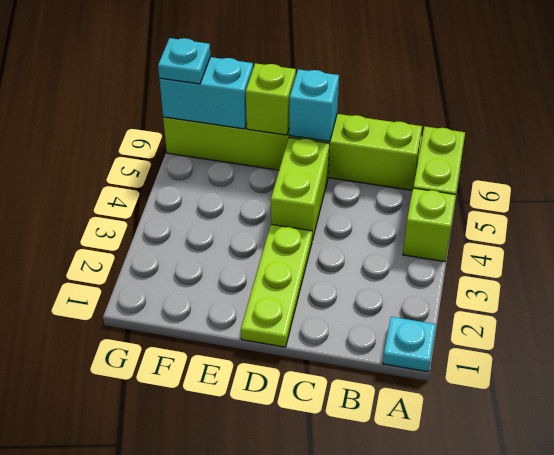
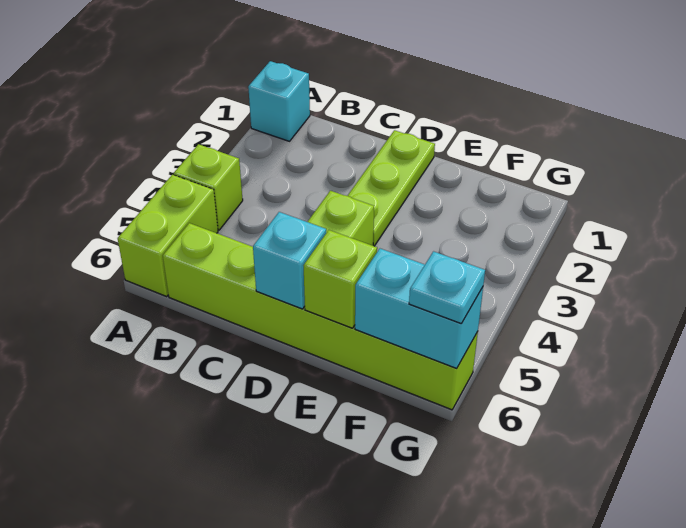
cyan plate A1 level 1 -> cyan brick A1 level 1

